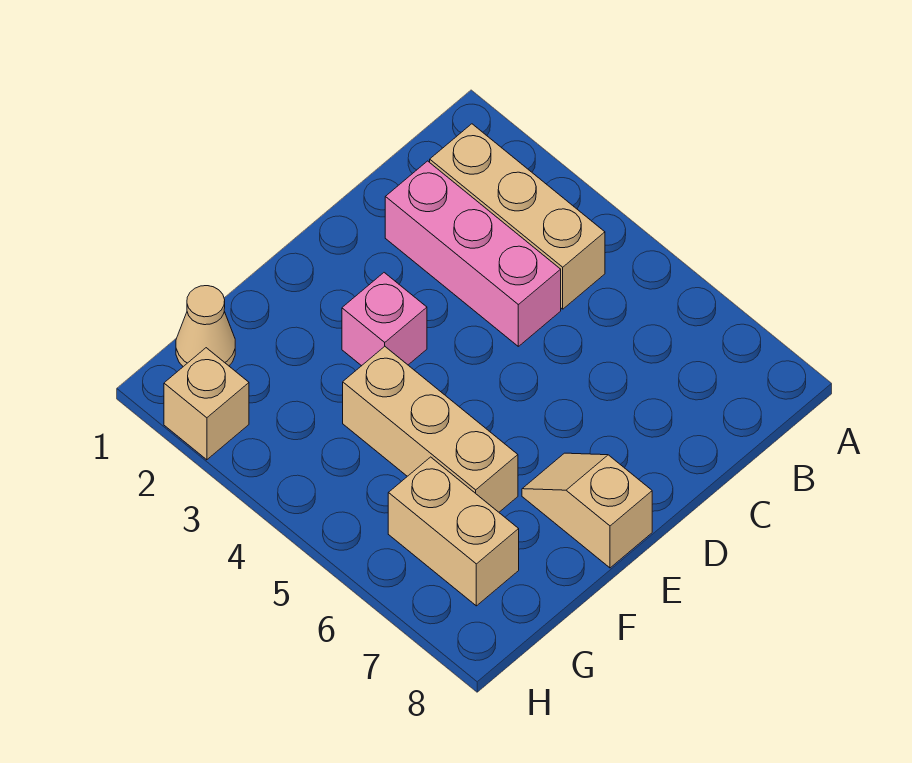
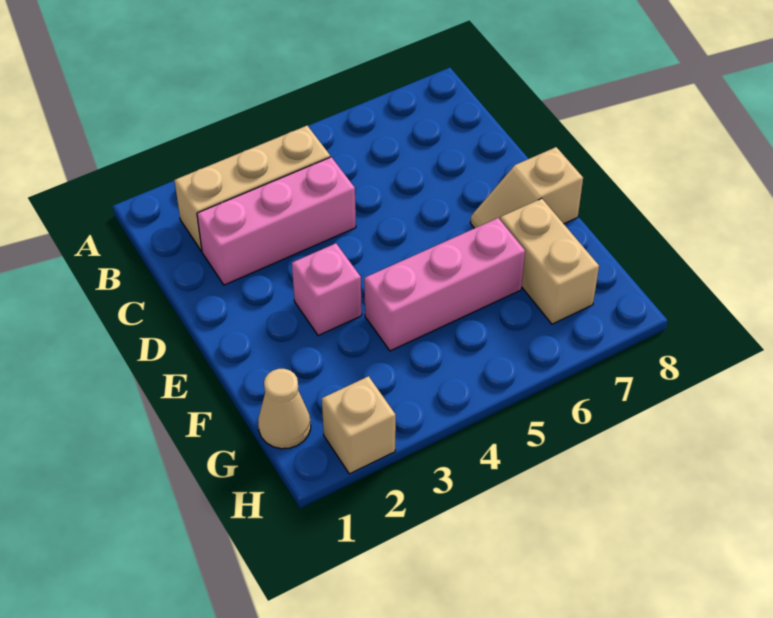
tan brick F4:F6 level 1 -> pink brick F4:F6 level 1
tan brick G6:G7 level 1 -> tan brick F7:G7 level 1

